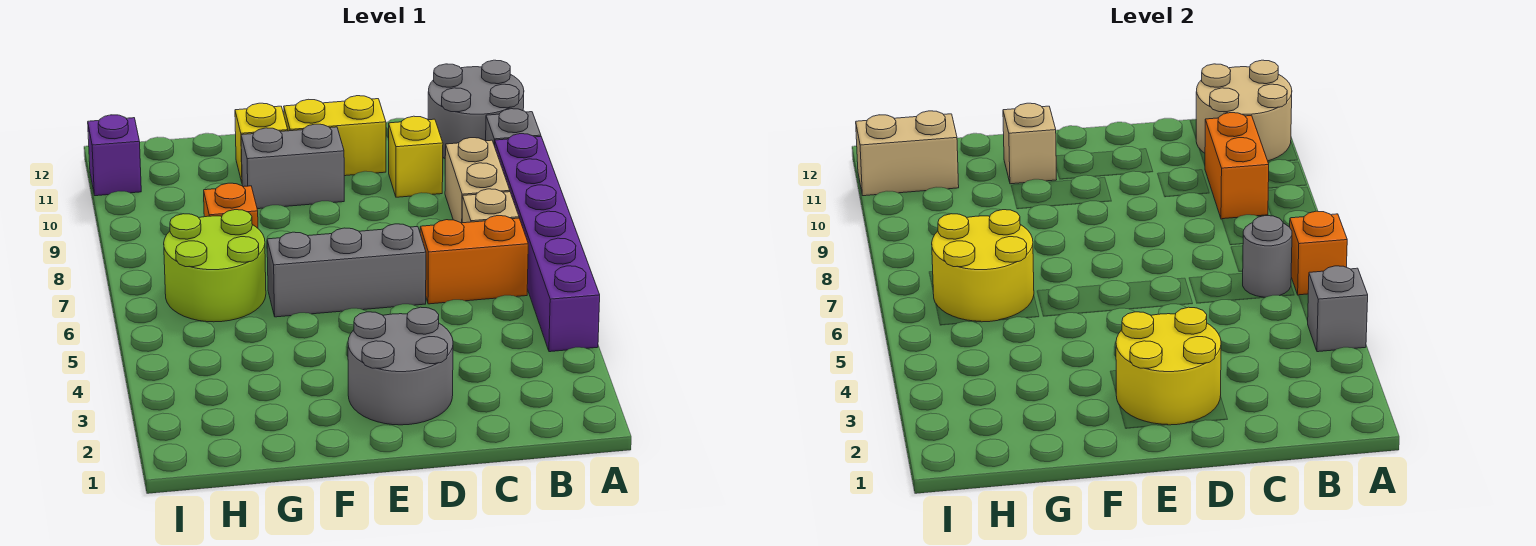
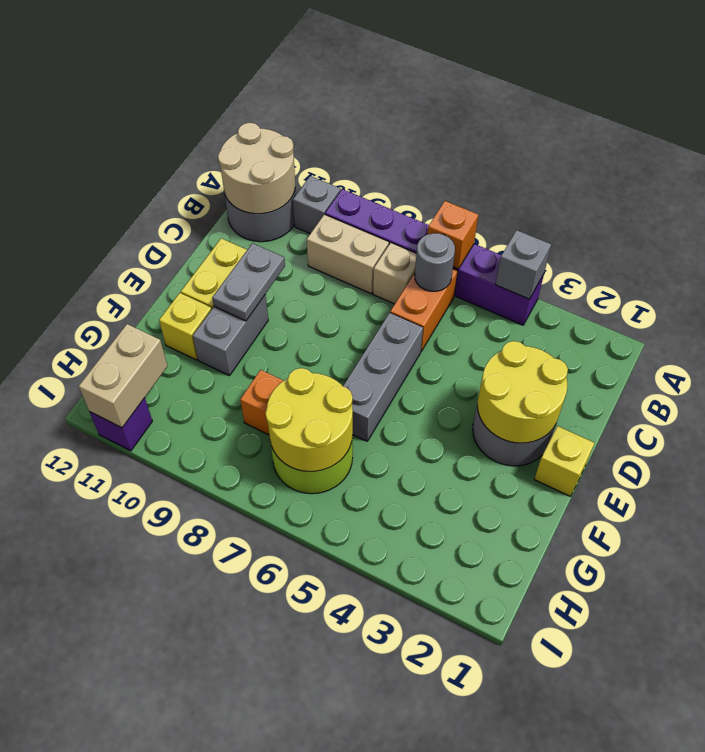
orange brick B9:B10 level 2 -> none
yellow brick C10 level 1 -> yellow brick E1 level 1
none -> grey plate D10:E10 level 2
tan brick F11 level 2 -> none

